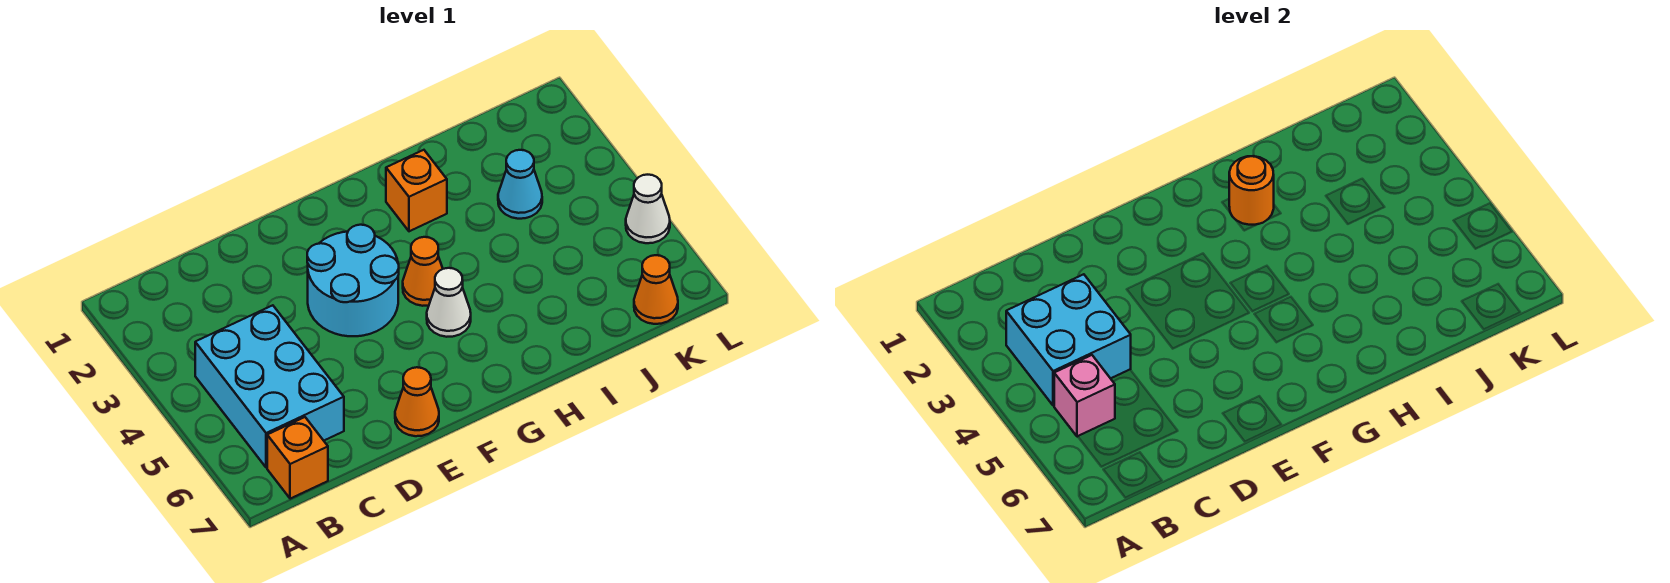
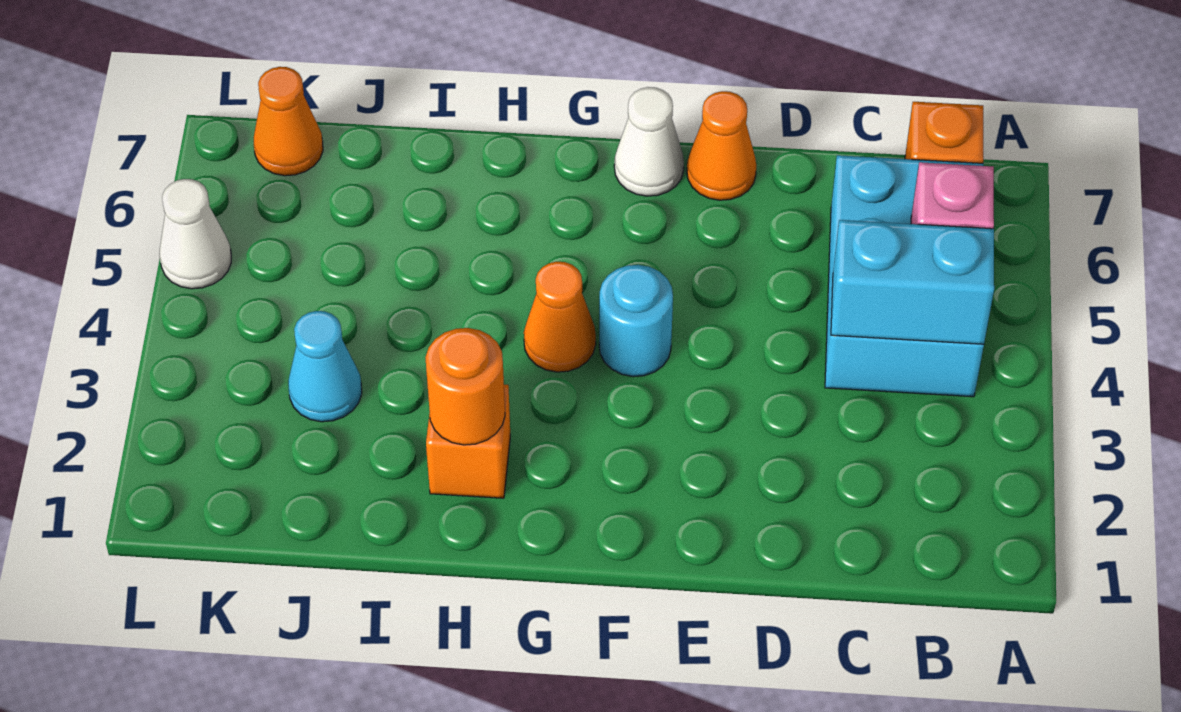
cyan brick B3:C4 level 2 -> cyan brick B4:C4 level 2
cyan round brick E3:F4 level 1 -> cyan round brick F4 level 1
white cone G5 level 1 -> white cone F7 level 1

